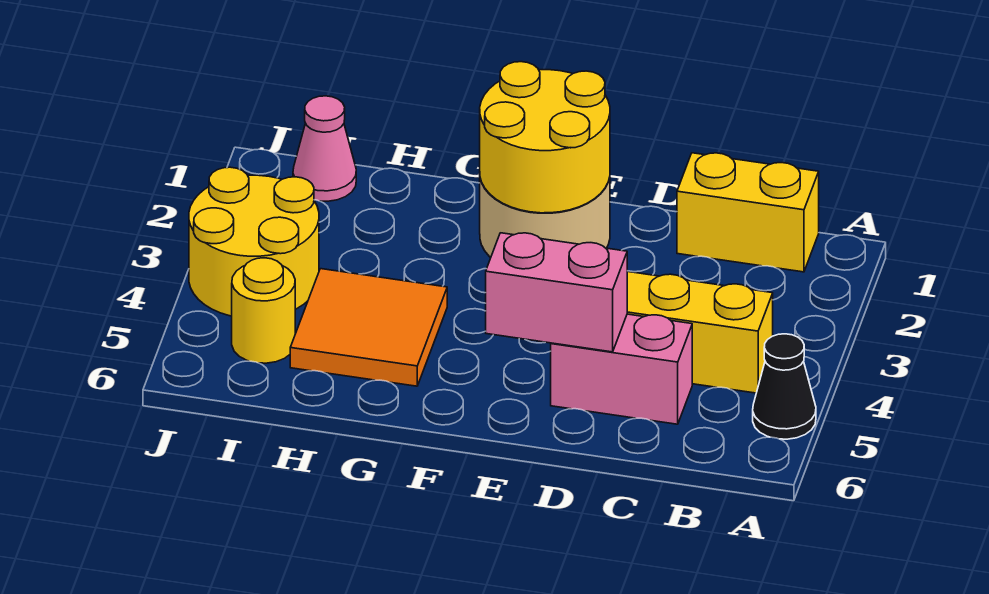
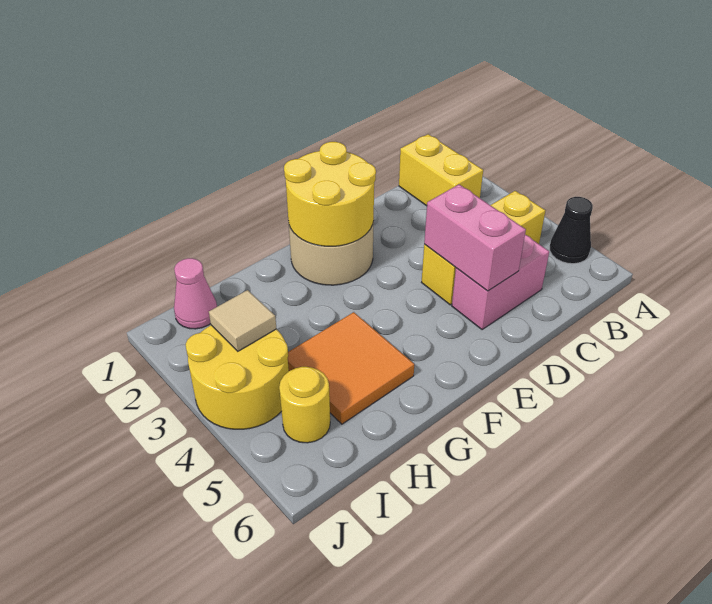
yellow brick B1:C1 level 1 -> yellow brick B1:B2 level 1
pink brick D5:E5 level 2 -> pink brick D4:D5 level 2
none -> tan tile I3 level 2

